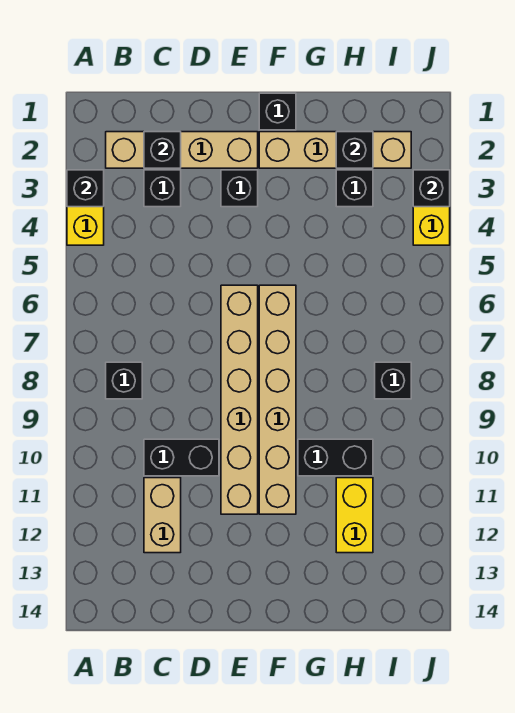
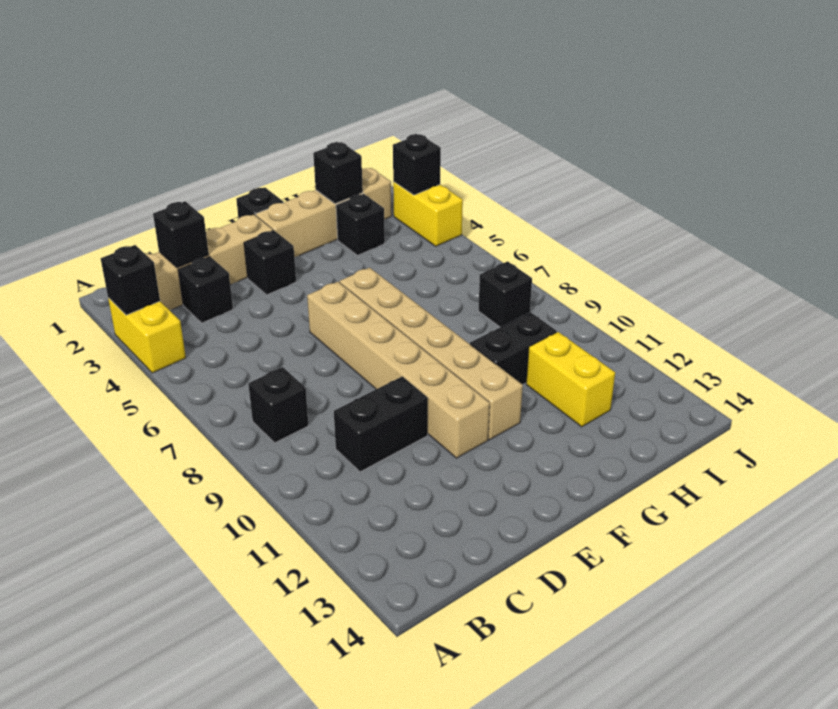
tan brick C11:C12 level 1 -> none

